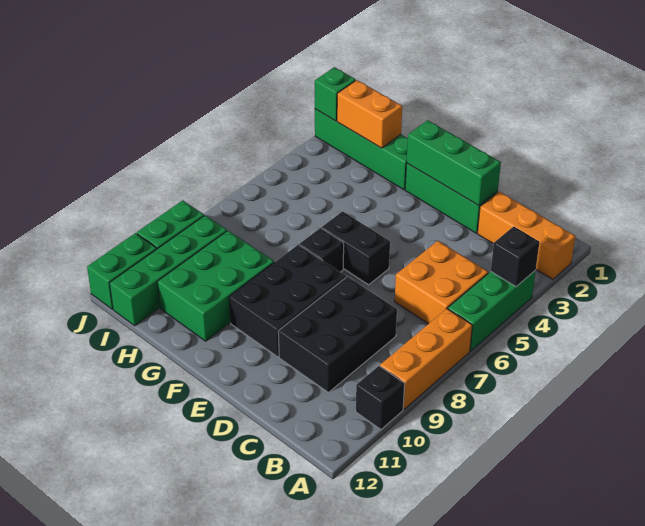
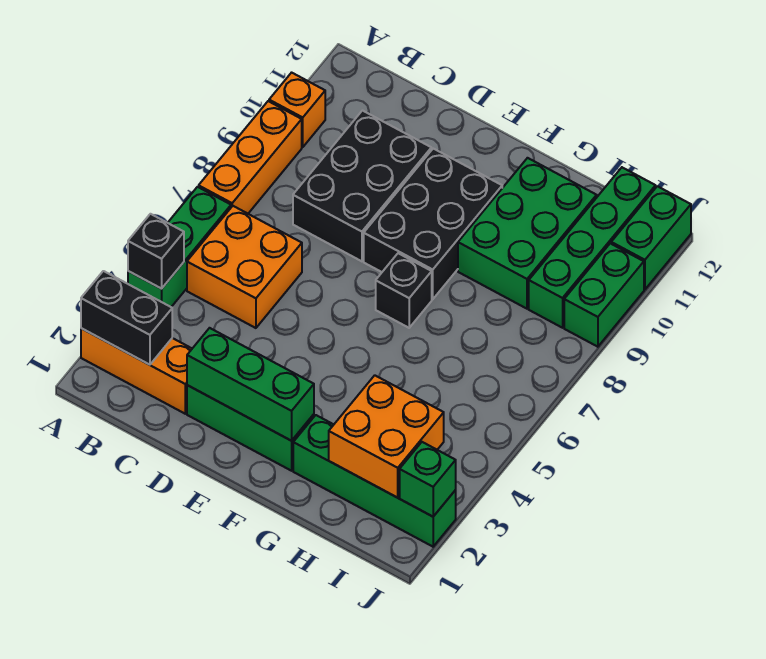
black brick A10 level 1 -> orange brick A10 level 1
black brick E6:F6 level 1 -> black brick A2:B2 level 2
orange brick H2:I2 level 2 -> orange brick H2:I3 level 2

